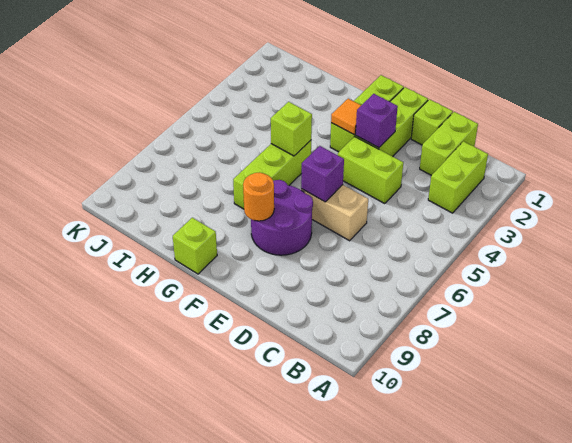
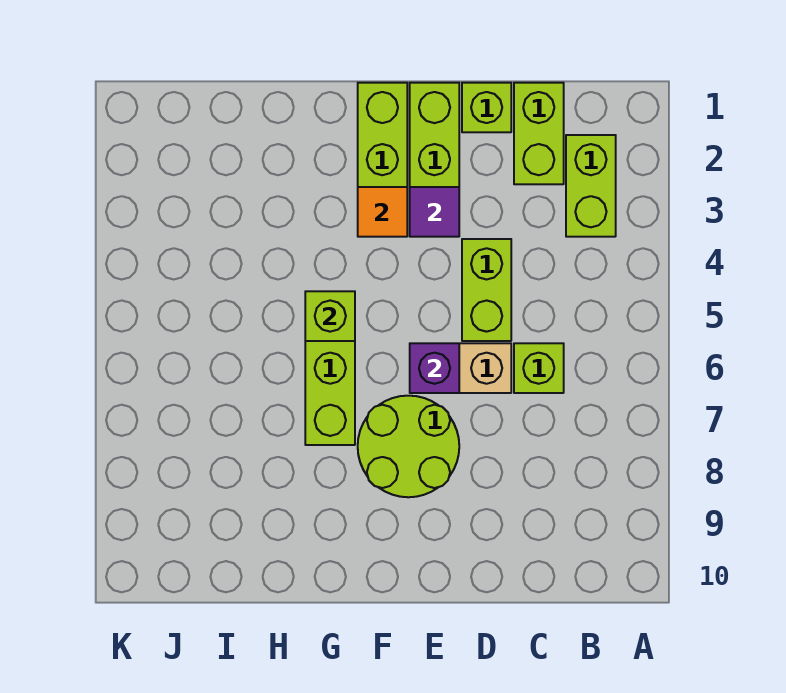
lime brick D4:E4 level 1 -> lime brick D4:D5 level 1
purple brick E3 level 2 -> purple tile E3 level 2
purple round brick E7:F8 level 1 -> lime round brick E7:F8 level 1
orange round brick F8 level 2 -> none
lime brick G10 level 1 -> lime brick C6 level 1

